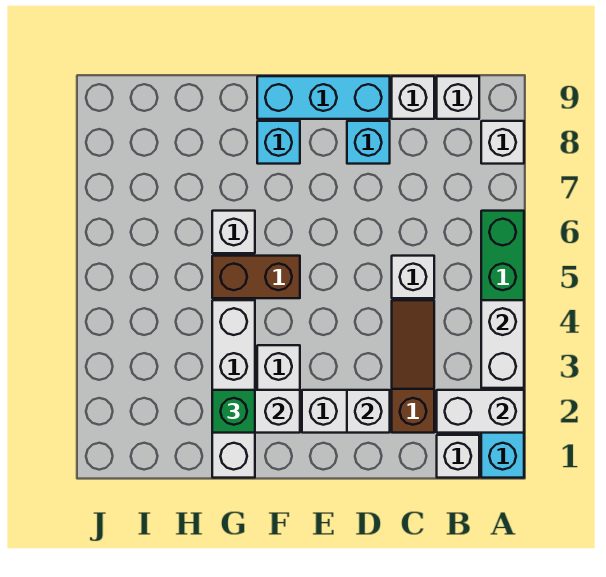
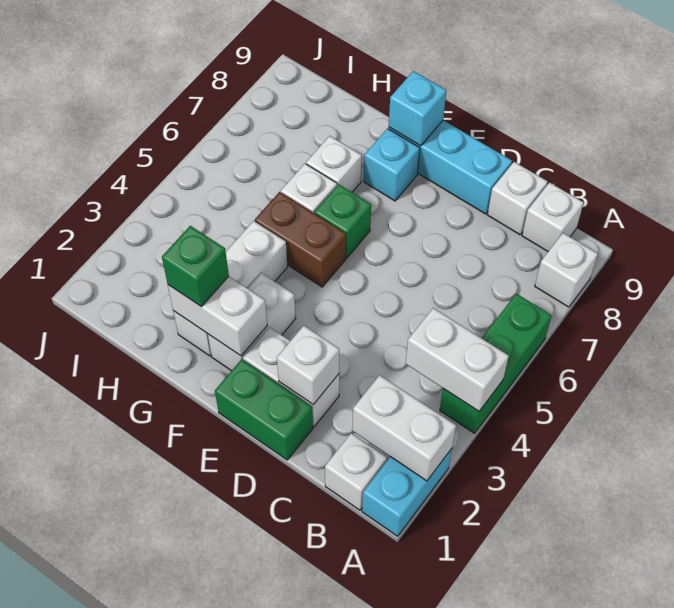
white brick A3:A4 level 2 -> white brick A4:B4 level 2
brown slope C2:C4 level 1 top 2 -> none
white brick C5 level 1 -> white brick G7 level 1
none -> green brick D1:E1 level 1
cyan brick D8 level 1 -> cyan brick F9 level 2
none -> green brick F6 level 1
white brick G1:G4 level 1 -> white brick G2:G4 level 1

